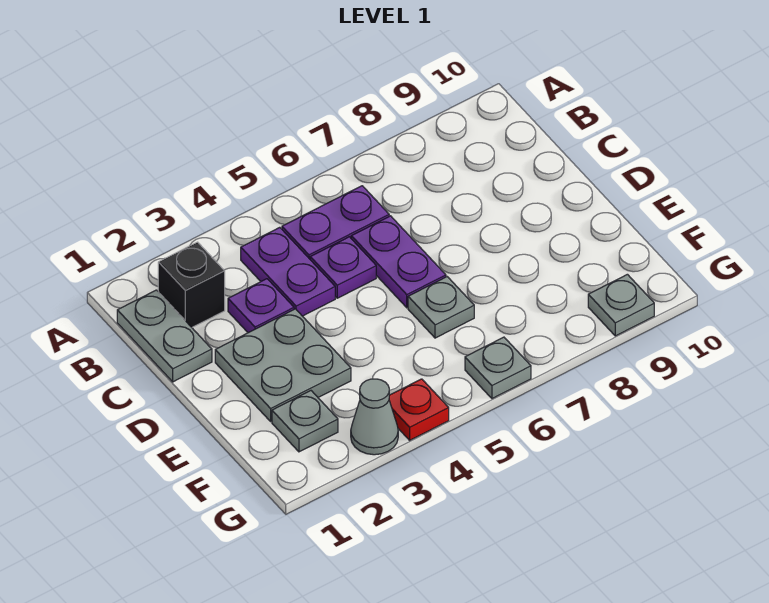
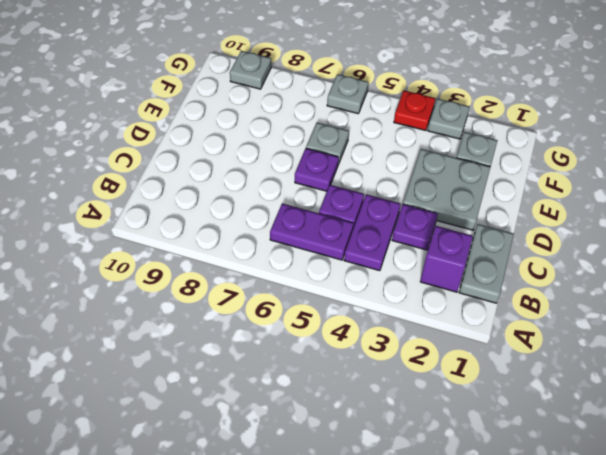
black brick B2 level 1 -> purple brick B2 level 1
purple plate C6:D6 level 1 -> purple plate D6 level 1
grey cone G3 level 1 -> grey plate G3 level 1

